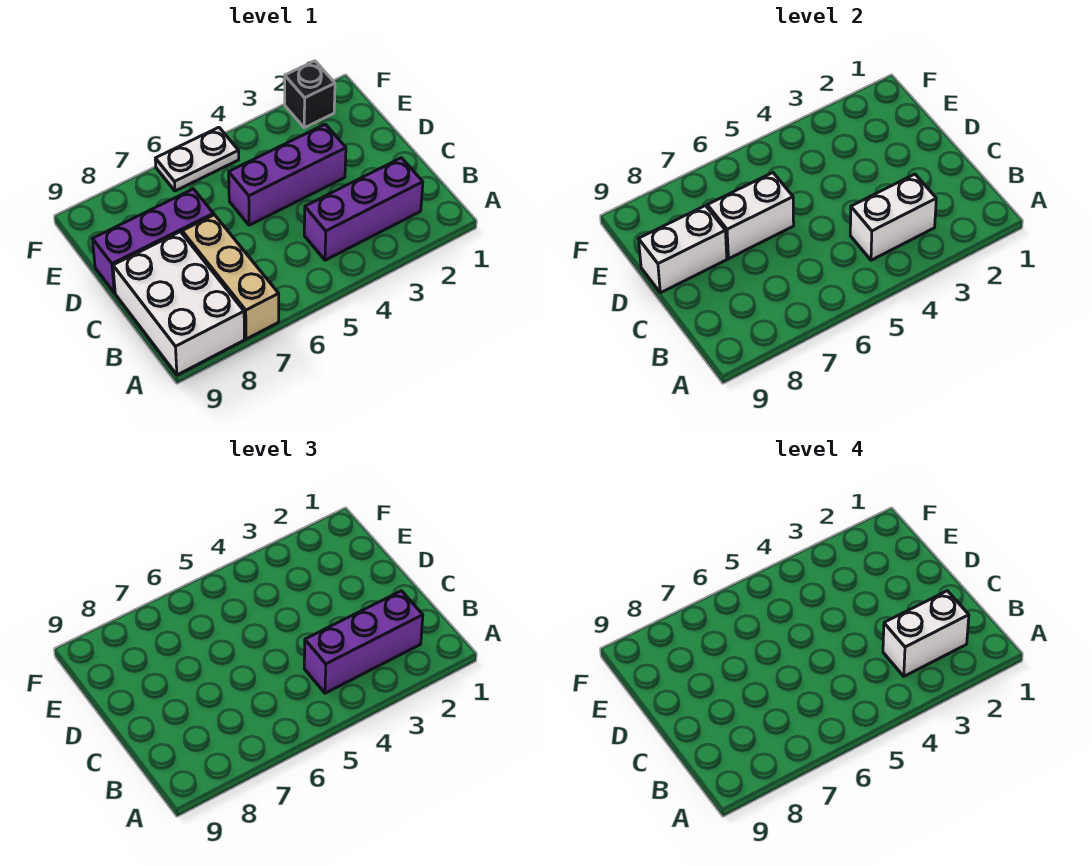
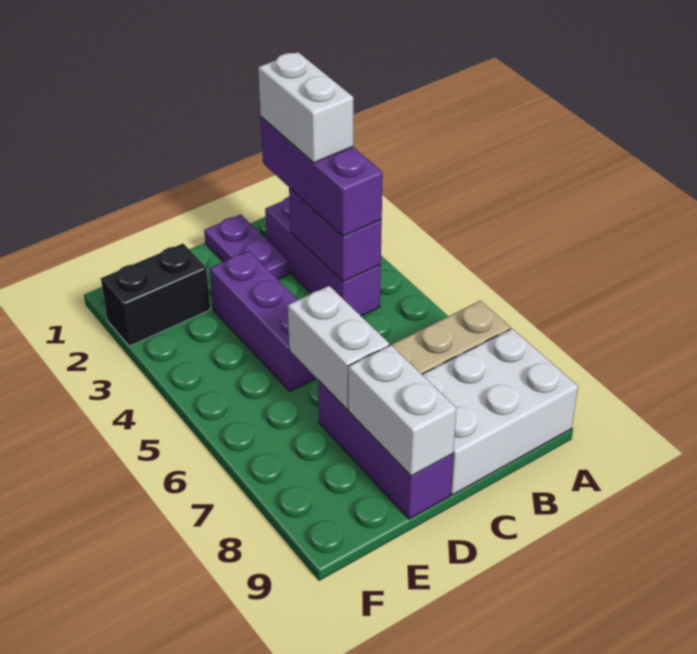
white brick B3:B4 level 2 -> purple brick B3:B4 level 2
none -> purple plate C1:C2 level 1
black brick F2 level 1 -> black brick E2:F2 level 1
white plate F5:F6 level 1 -> none

